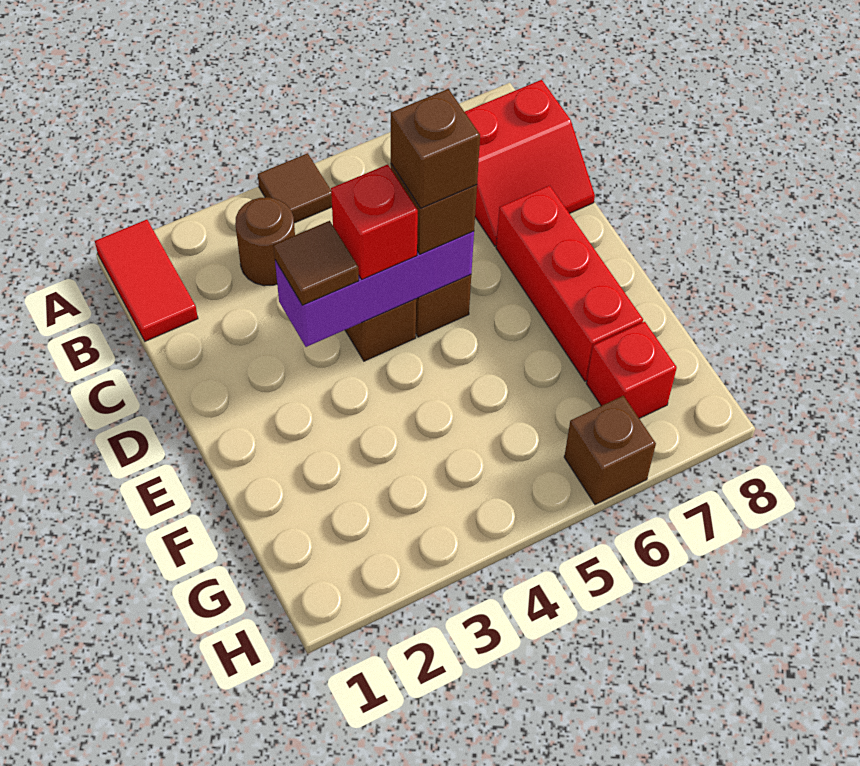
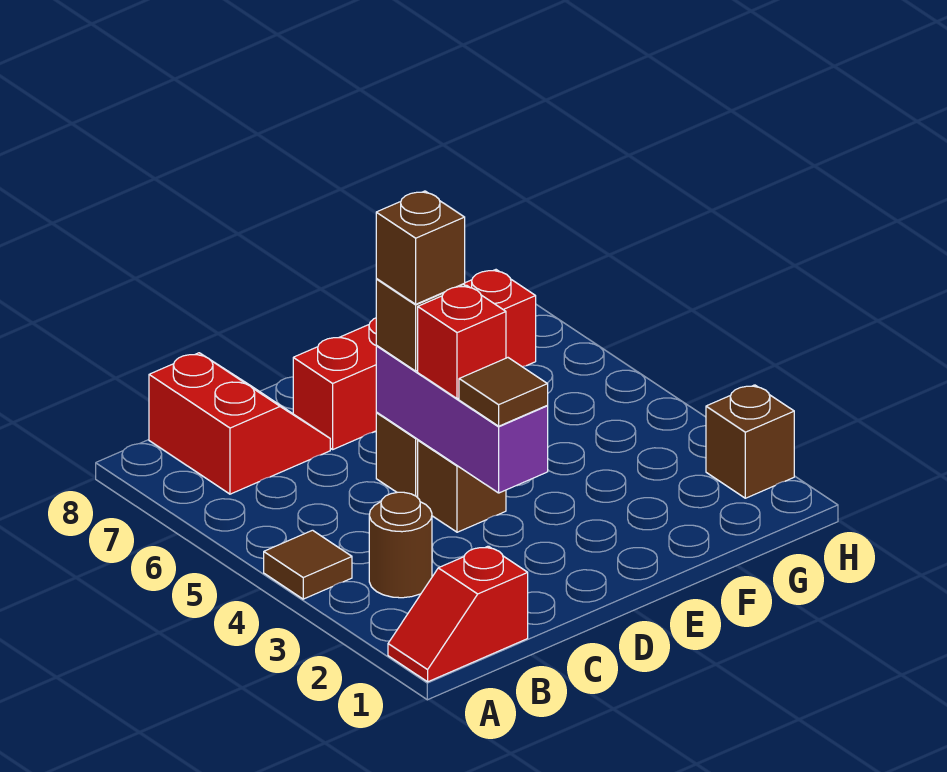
red tile A1:B1 level 1 -> red slope A1:B1 level 1 top B
brown brick H6 level 1 -> brown brick H2 level 1

